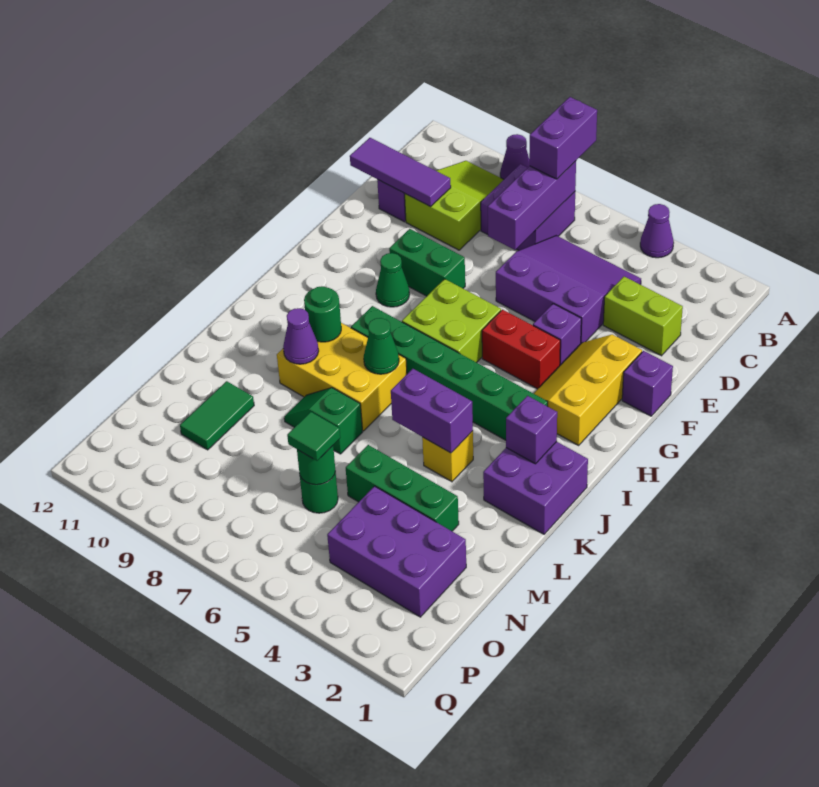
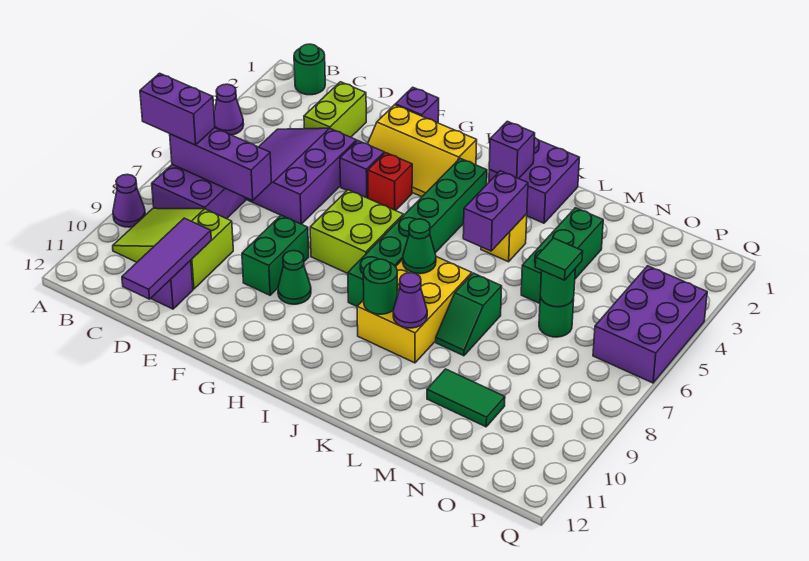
none -> green round brick B1 level 1
red brick G4:G5 level 1 -> red brick G4 level 1
purple brick N2:O4 level 1 -> purple brick P4:Q6 level 1

